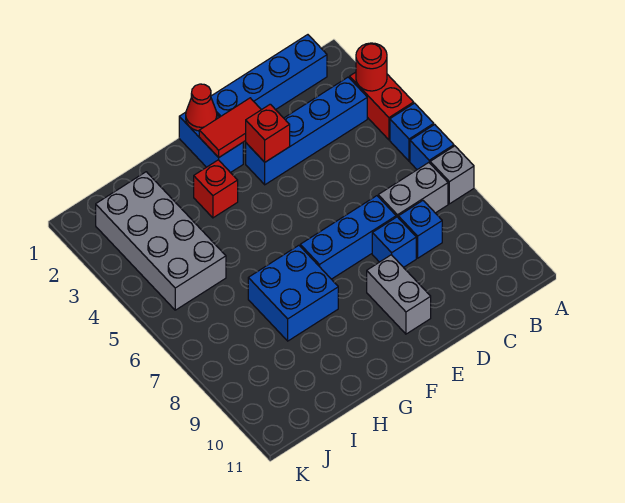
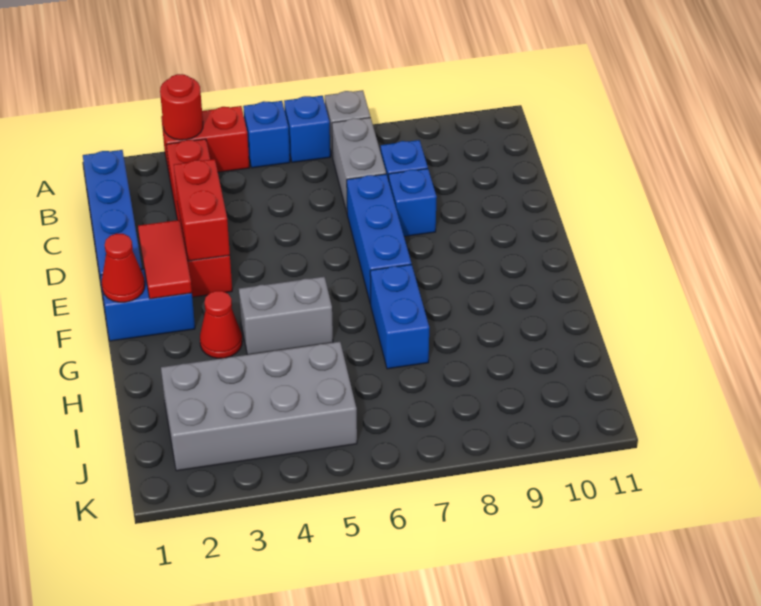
blue brick B3:E3 level 1 -> red brick B3:E3 level 1
red brick E3 level 2 -> red brick D3:E3 level 2
grey brick E9:E10 level 1 -> grey brick G4:G5 level 1
red brick G3 level 1 -> red cone G3 level 1
blue brick G7:H8 level 1 -> blue brick G7:H7 level 1

